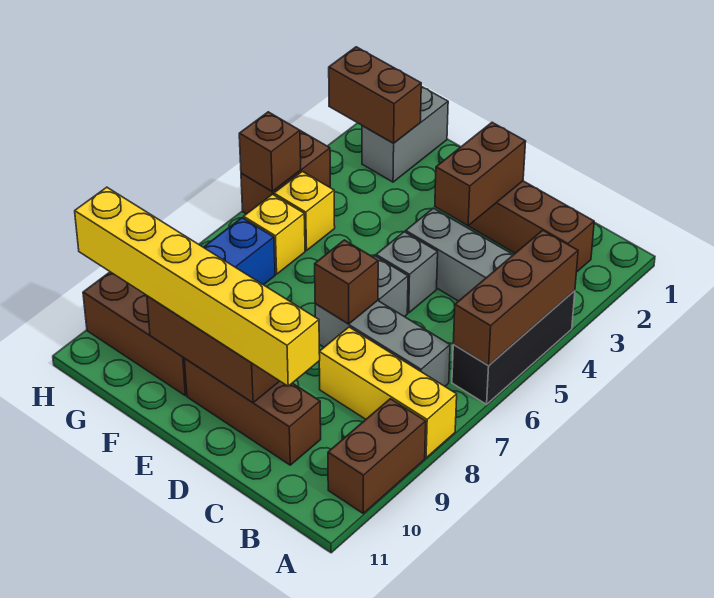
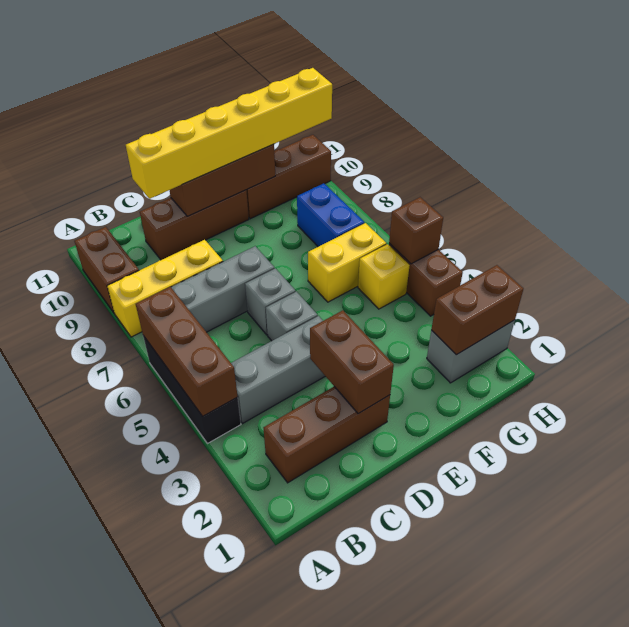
brown brick D7 level 2 -> none
grey brick G1:G2 level 1 -> grey brick G2:H2 level 1
yellow brick G6 level 1 -> yellow brick F6:G6 level 1

